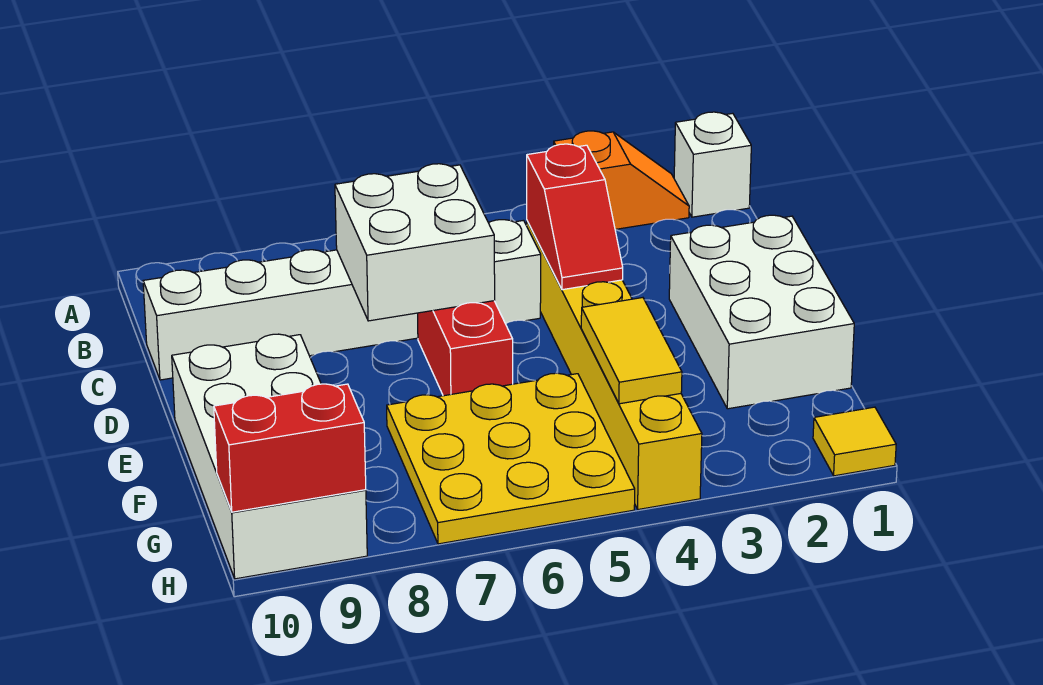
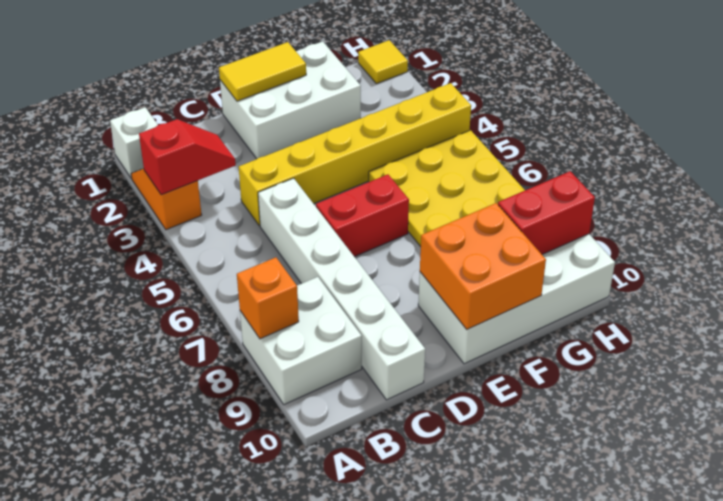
none -> orange brick A8 level 2
red slope C4:D4 level 2 top C -> red slope A3:B3 level 2 top A
white brick C6:D7 level 2 -> white brick A8:B9 level 1
none -> orange brick E9:F10 level 2
yellow tile F4:G4 level 2 -> yellow tile D1:E1 level 2
red brick H9:H10 level 2 -> red brick G9:H9 level 2

